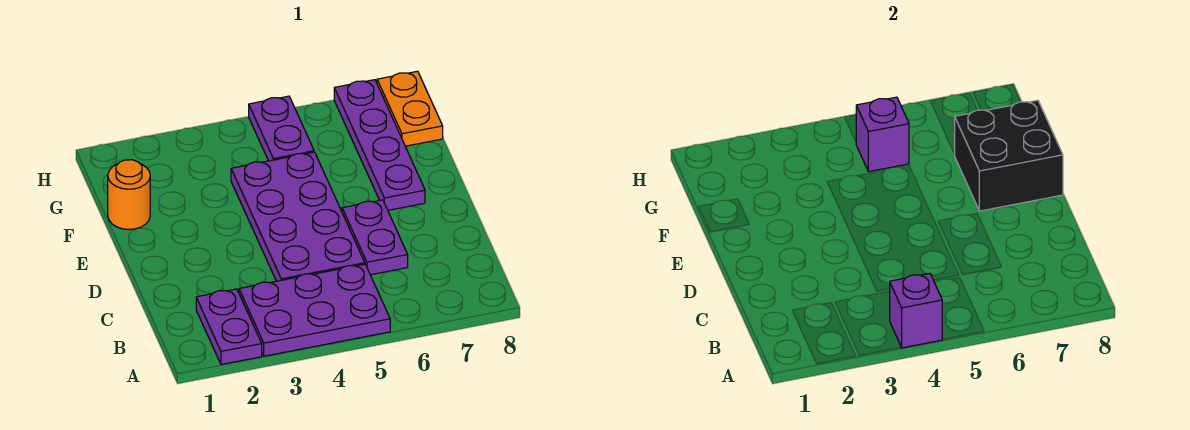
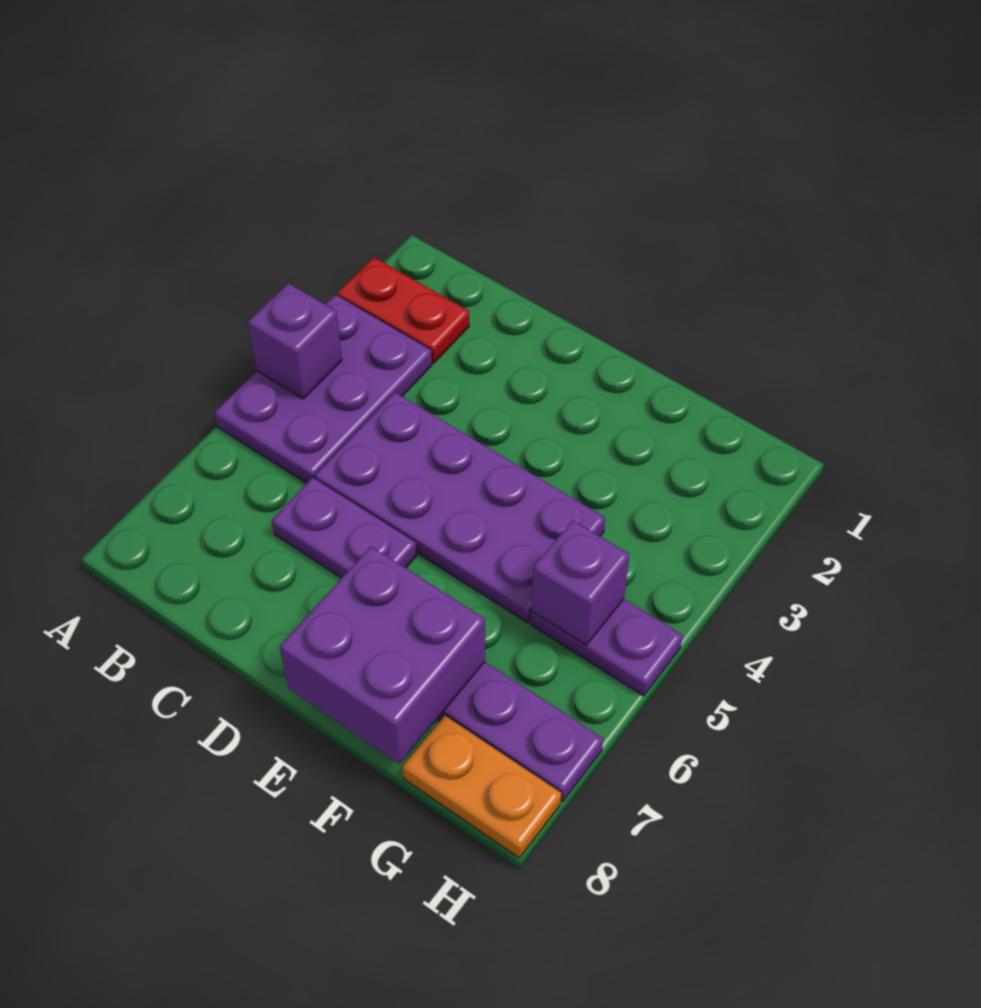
purple plate A2:B2 level 1 -> red plate A2:B2 level 1
black brick E7:F8 level 2 -> purple brick E7:F8 level 2
orange round brick F1 level 1 -> none

